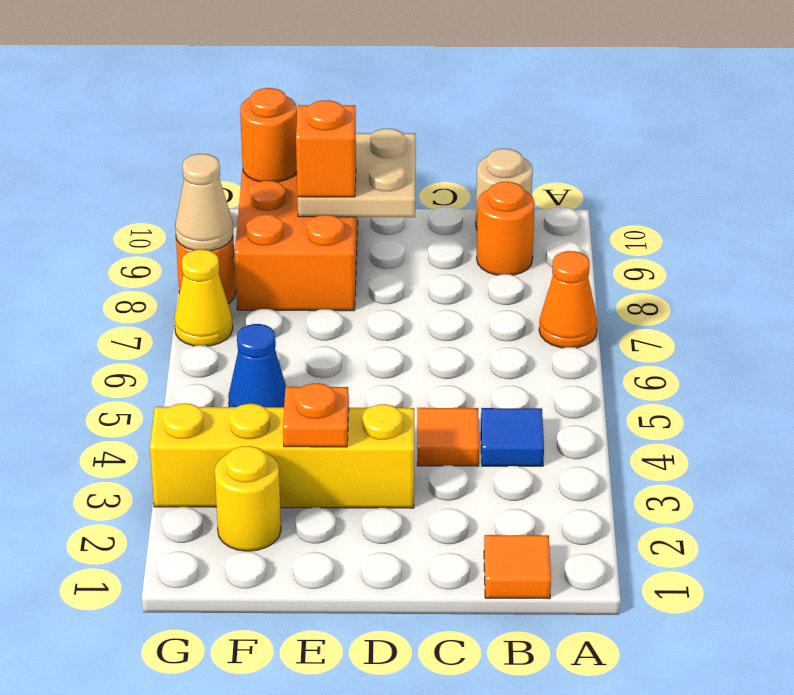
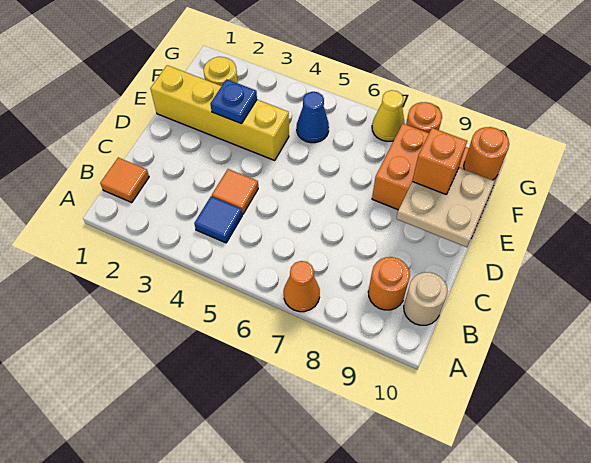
yellow brick D3:G3 level 1 -> yellow brick E1:E4 level 1
orange plate E3 level 2 -> blue plate E3 level 2
tan cone G8 level 2 -> none

